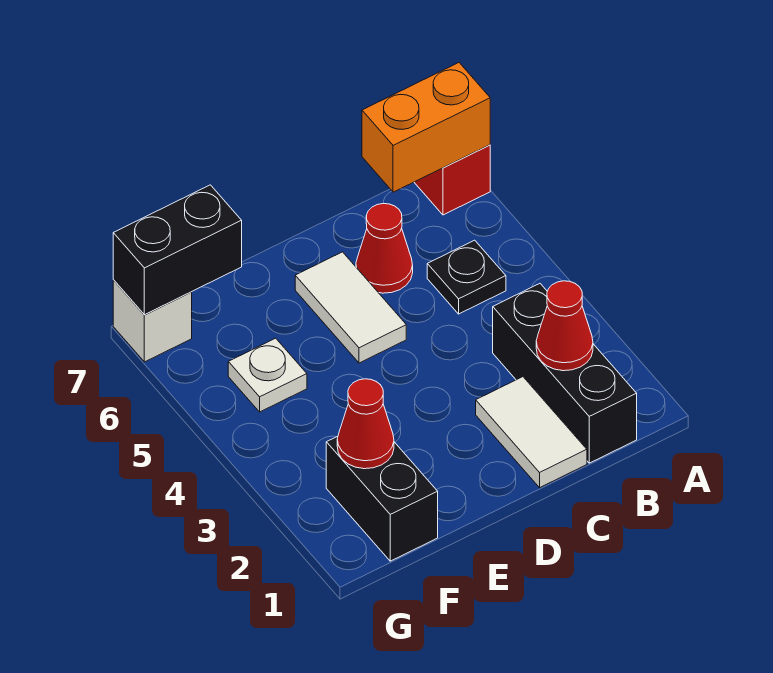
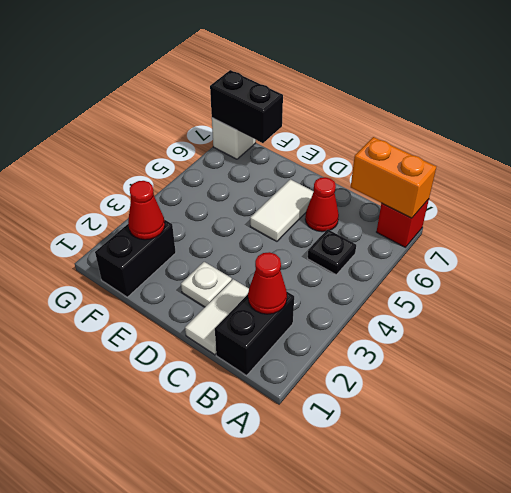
black brick B1:B3 level 1 -> black brick B1:B2 level 1
white plate F5 level 1 -> white plate D2 level 1

